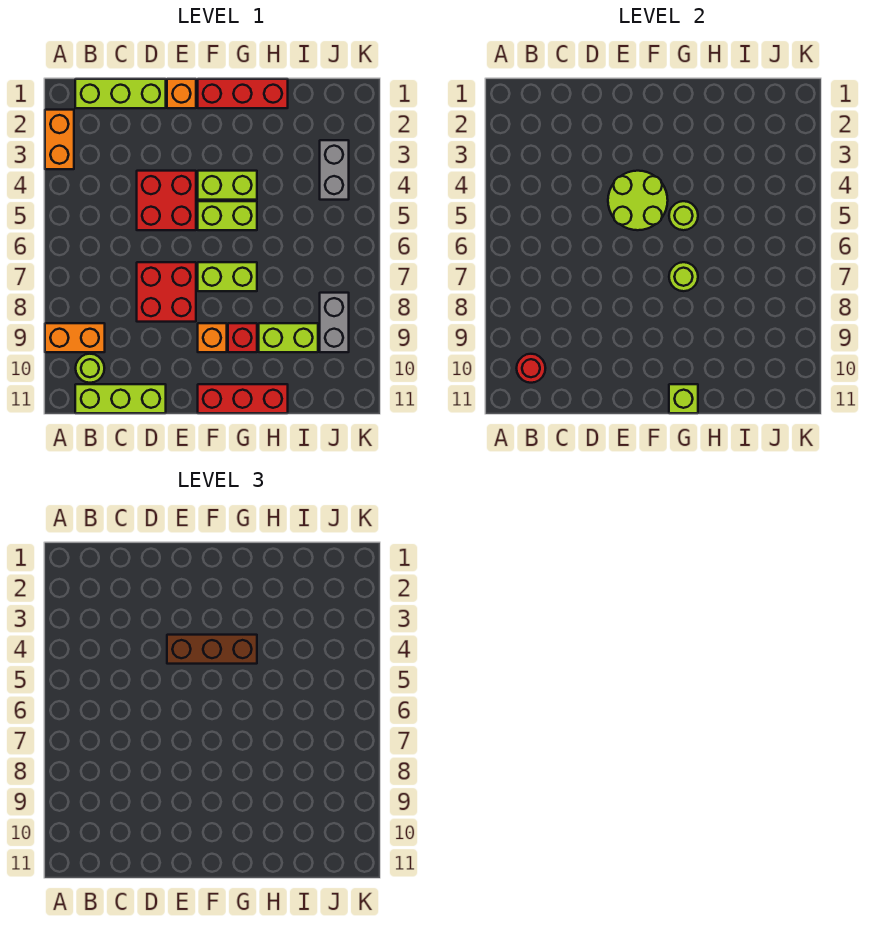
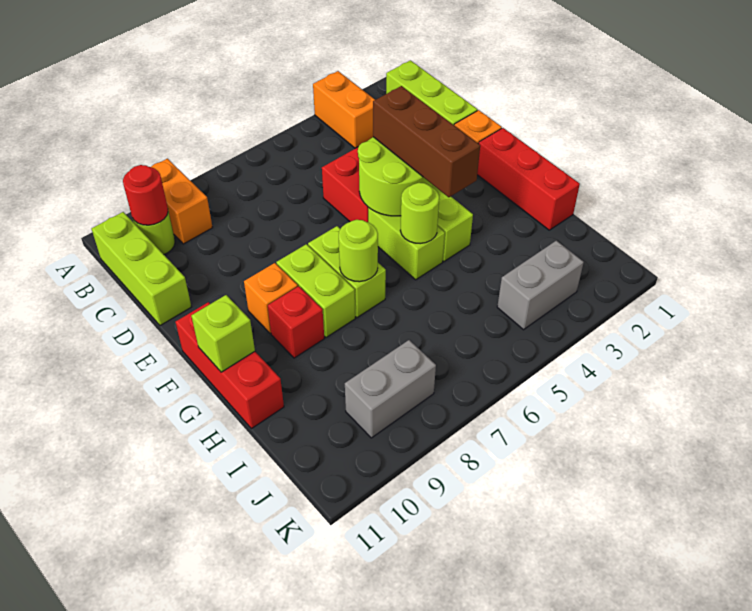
orange brick A2:A3 level 1 -> orange brick A3:B3 level 1
red brick D7:E8 level 1 -> none
lime brick H9:I9 level 1 -> lime brick F8:G8 level 1

